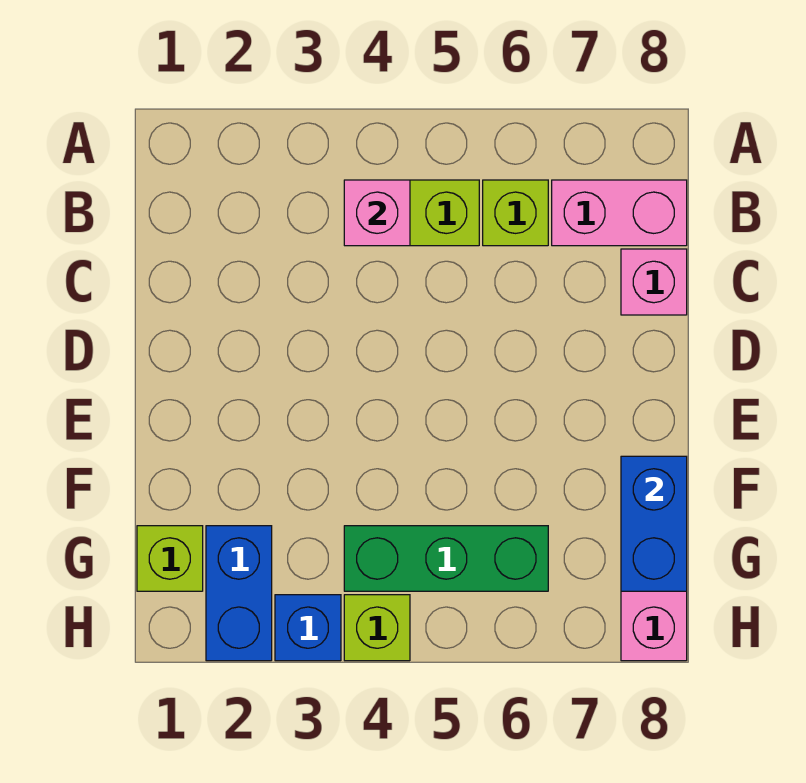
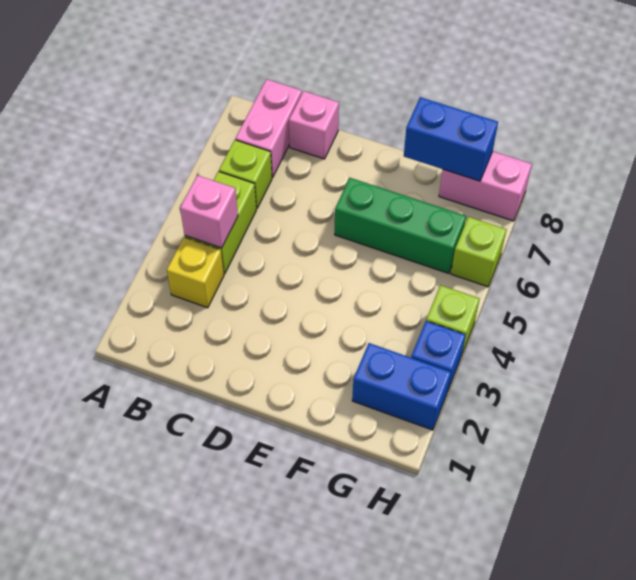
none -> yellow brick B3 level 1
lime brick G1 level 1 -> lime brick H6 level 1
green brick G4:G6 level 1 -> green brick E6:G6 level 1

